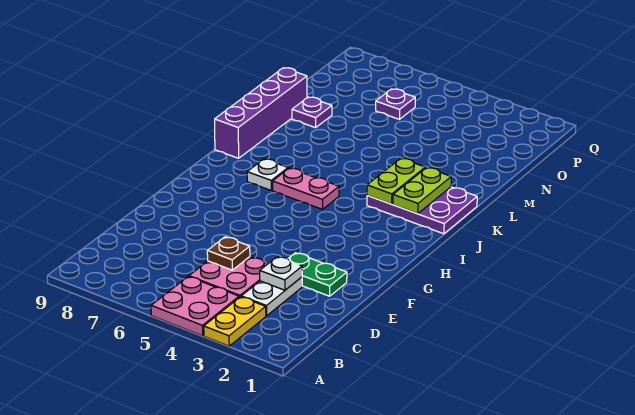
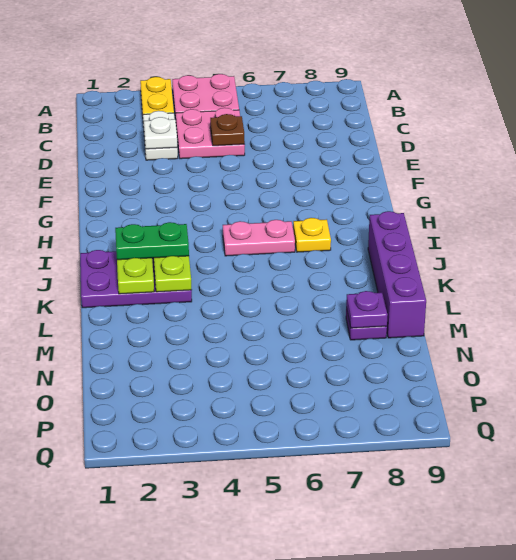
green plate E2:E3 level 1 -> green plate J2:J3 level 3
white plate I7 level 1 -> yellow plate I7 level 1
purple plate O6 level 1 -> purple plate M8 level 2

